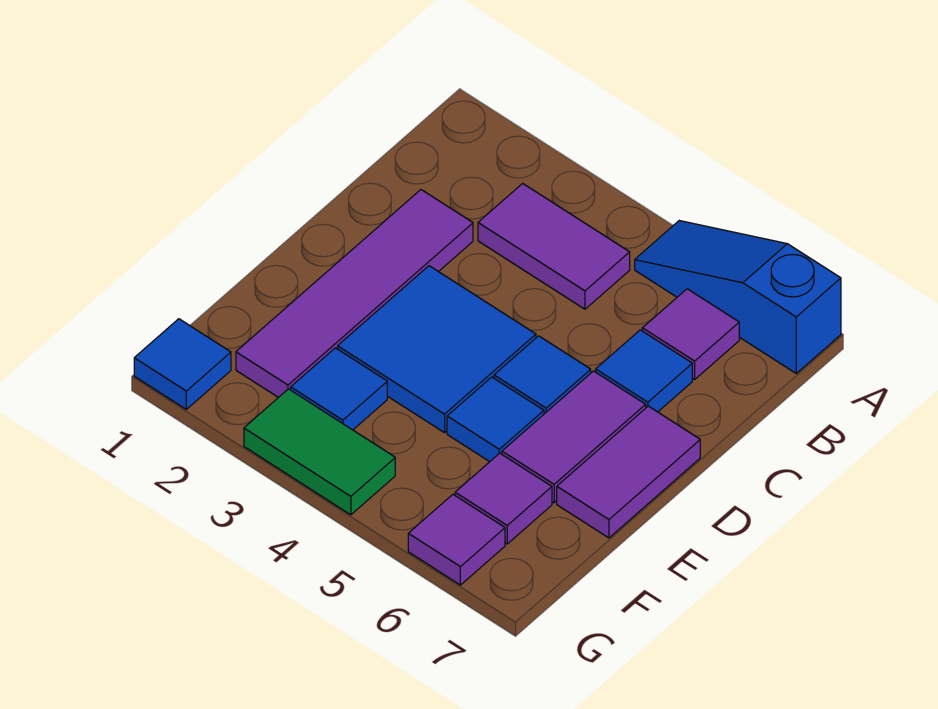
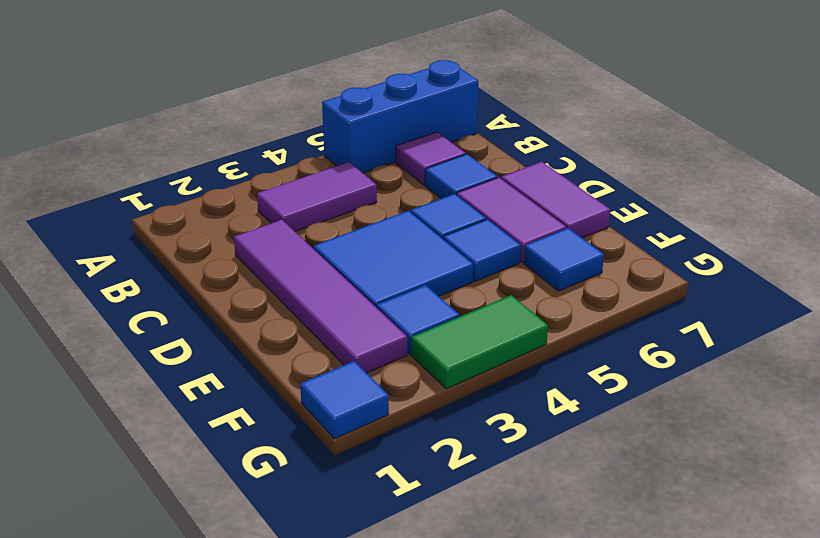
blue slope A5:A7 level 1 top 7 -> blue brick A5:A7 level 1
purple tile F6 level 1 -> blue tile F6 level 1
purple tile G6 level 1 -> none

